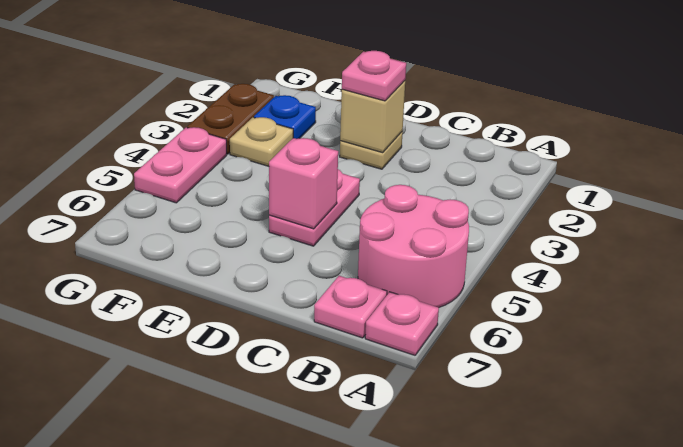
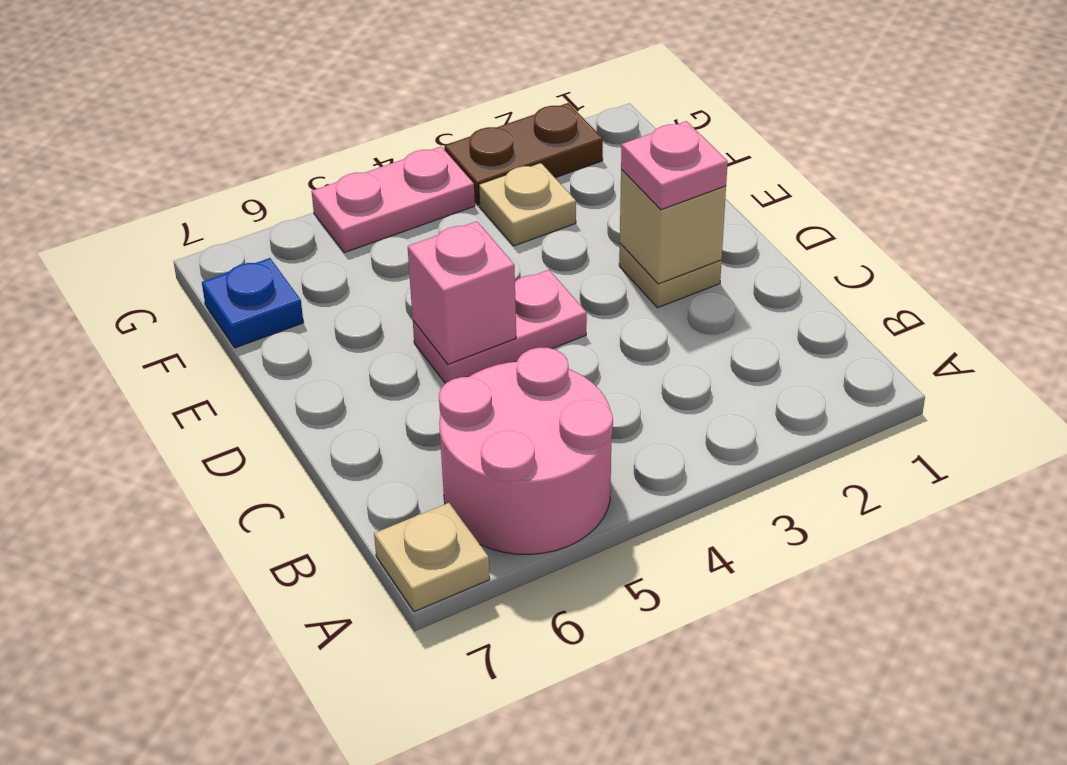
pink plate A7 level 1 -> tan plate A7 level 1
pink plate B7 level 1 -> none
blue plate F2 level 1 -> blue plate F7 level 1

